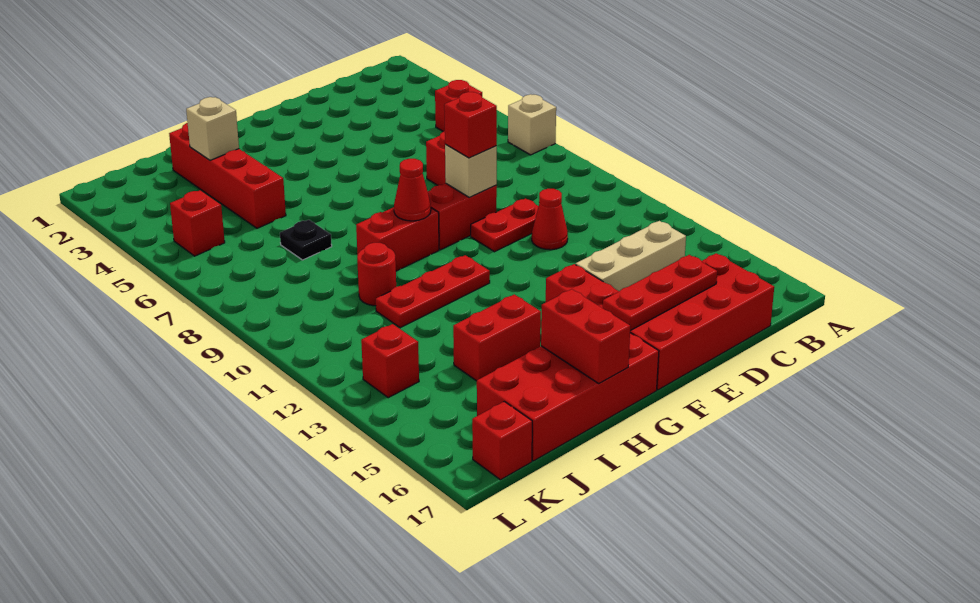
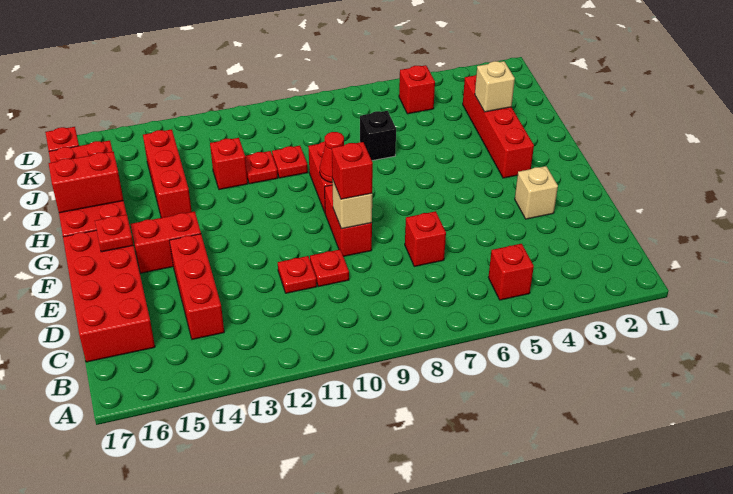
tan brick A7 level 1 -> tan brick E3 level 1
tan brick C14:E14 level 1 -> red brick C14:E14 level 1
red plate D10:E10 level 1 -> red plate D10 level 1
red cone D11 level 1 -> red plate D11 level 1
red plate D16:F16 level 2 -> red plate F16 level 2
red plate G11:I11 level 1 -> red plate I11 level 1
red brick H14:I14 level 1 -> red brick H14:J14 level 1
red brick I2:I5 level 1 -> red brick G3:J3 level 1
black plate I7 level 1 -> black brick I7 level 1
red round brick I10 level 1 -> red plate I10 level 1
red brick K13 level 1 -> red brick I12 level 1

